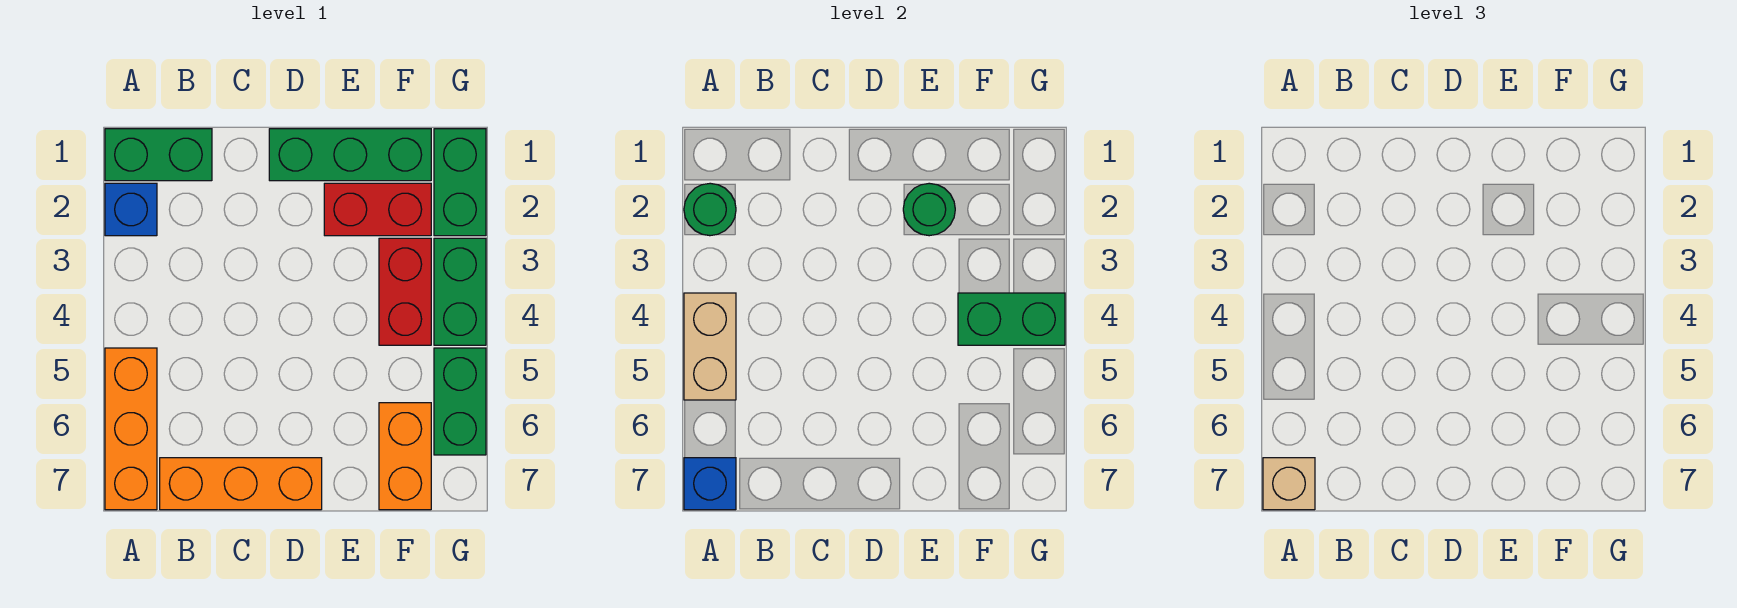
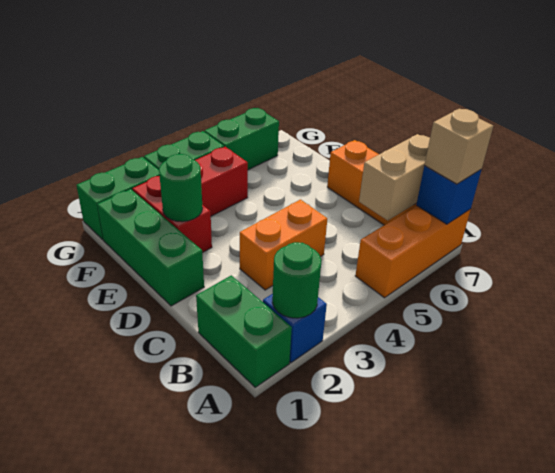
tan brick A4:A5 level 2 -> tan brick B6:B7 level 2
green brick F4:G4 level 2 -> none
orange brick F6:F7 level 1 -> orange brick C3:C4 level 1

